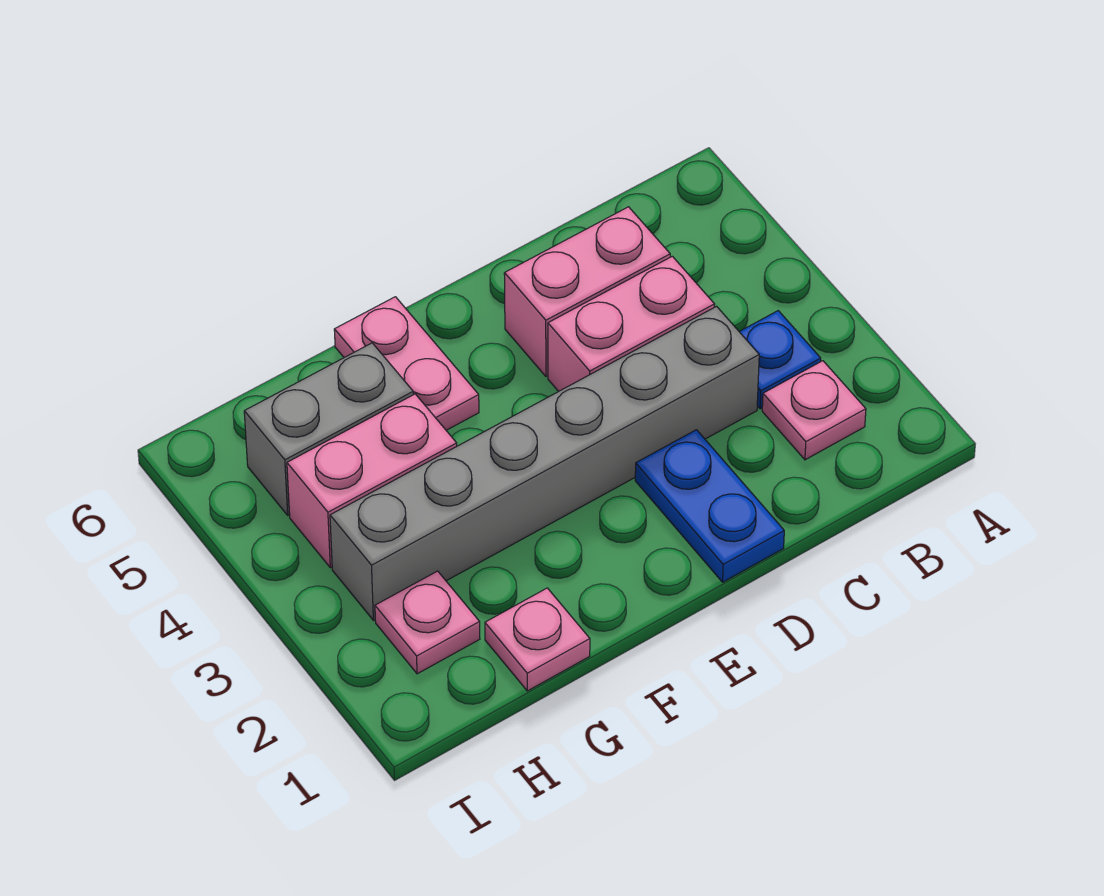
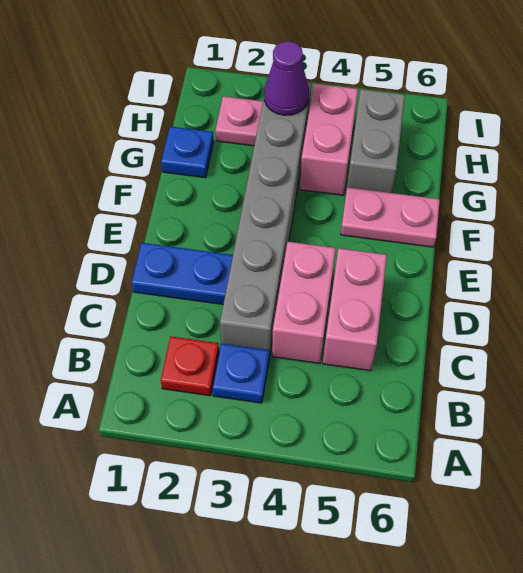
pink plate B2 level 1 -> red plate B2 level 1
pink plate G1 level 1 -> blue plate G1 level 1
none -> purple cone H3 level 2

